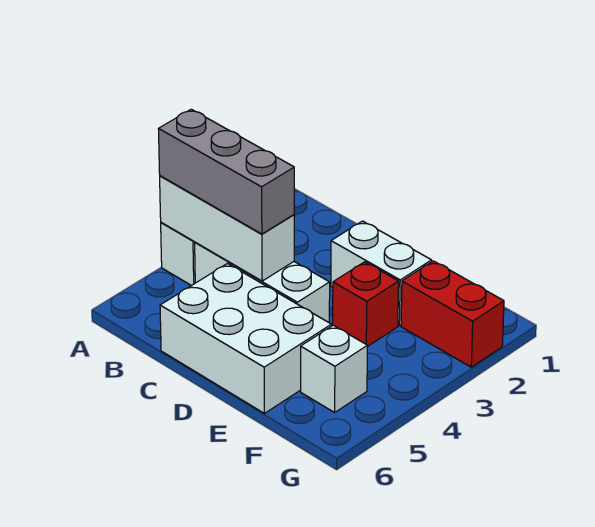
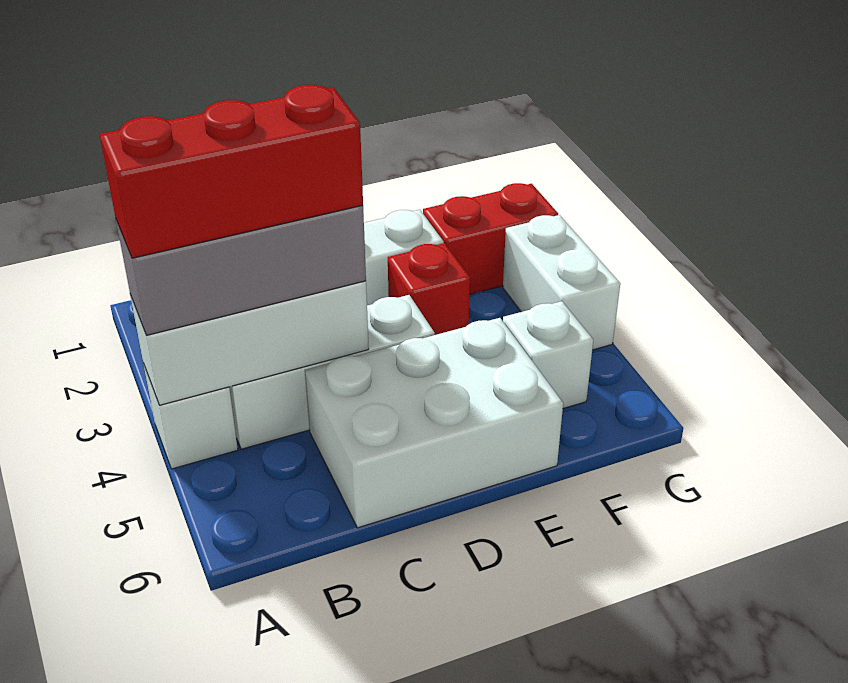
none -> red brick A4:C4 level 4
none -> white brick G3:G4 level 1

